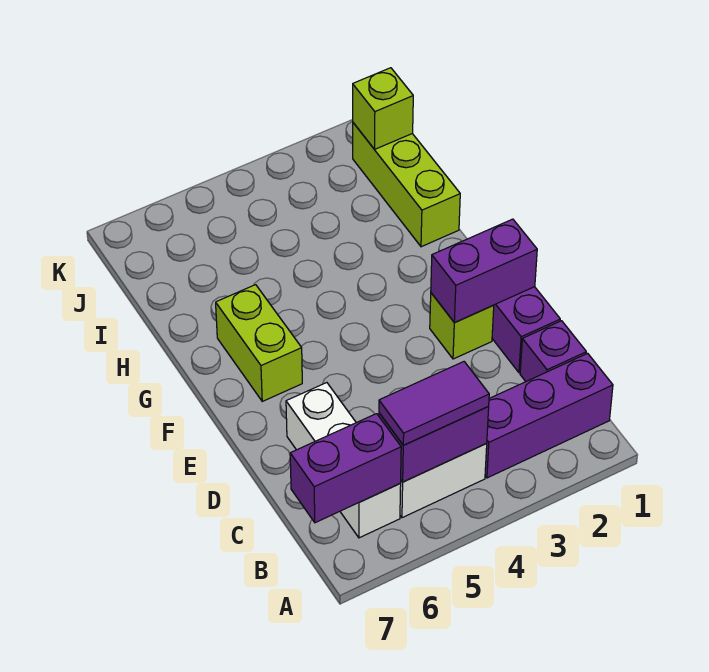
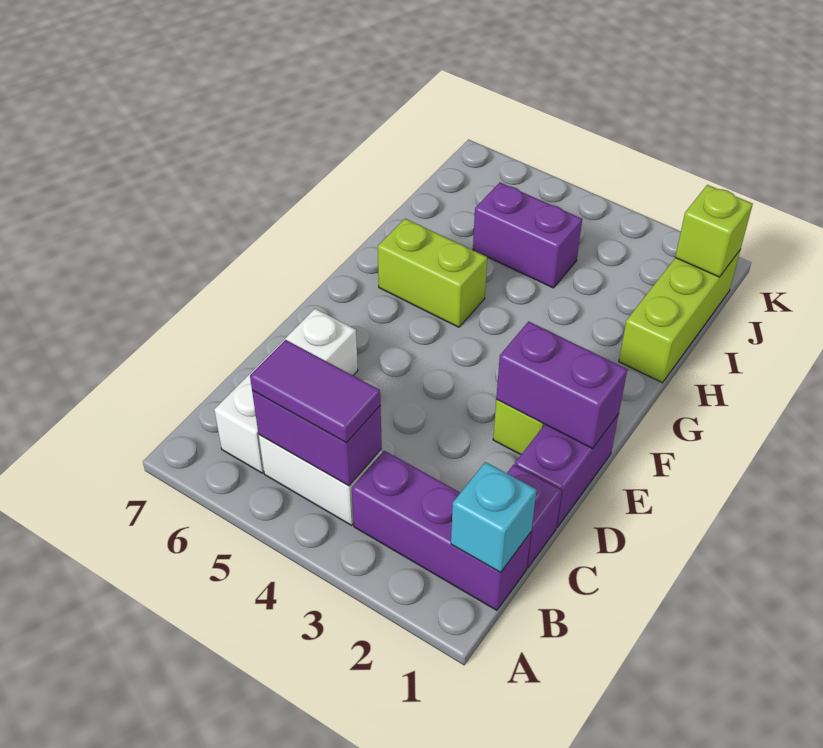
none -> cyan brick B1 level 2
purple brick B6:B7 level 2 -> purple brick I4:I5 level 1
lime brick F6:G6 level 1 -> lime brick G5:G6 level 1

